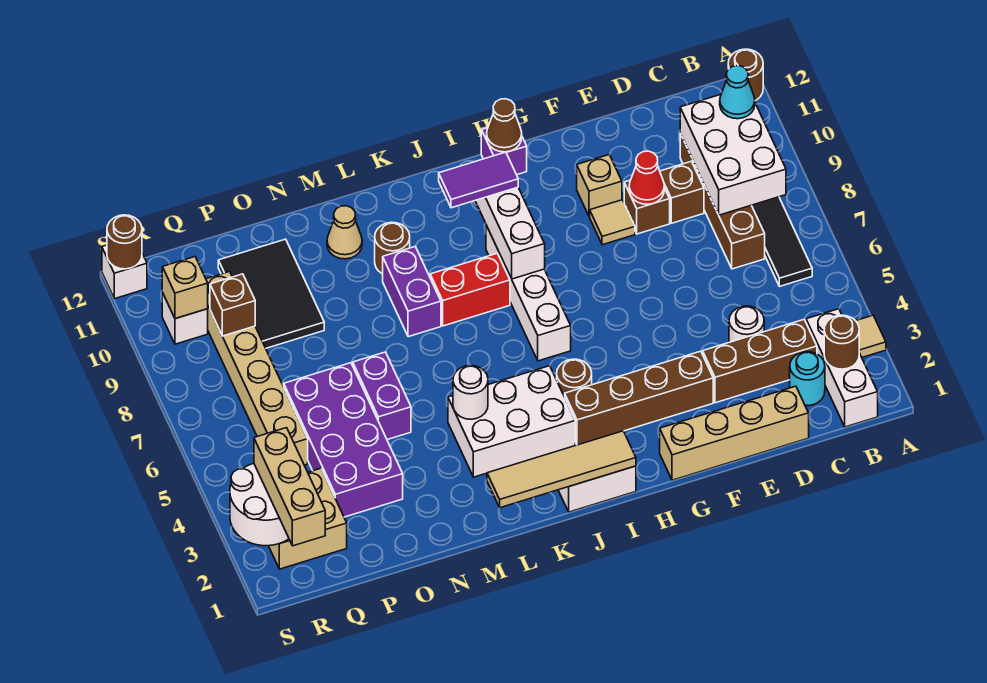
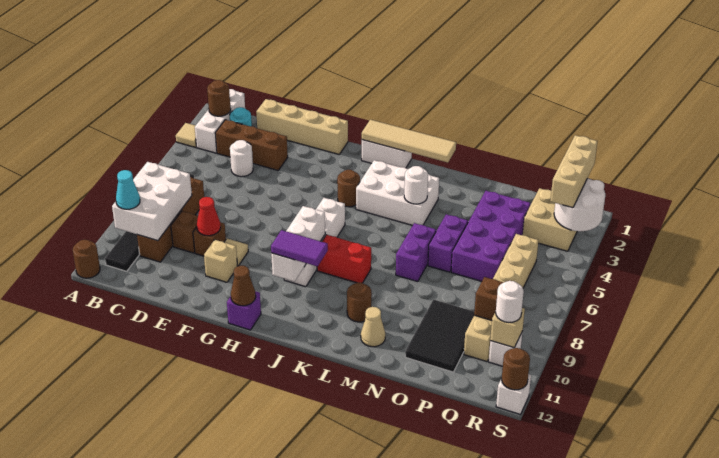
brown brick F3:I3 level 1 -> none
purple brick L8:L9 level 1 -> purple brick M6:M7 level 1
none -> white round brick R10 level 3

